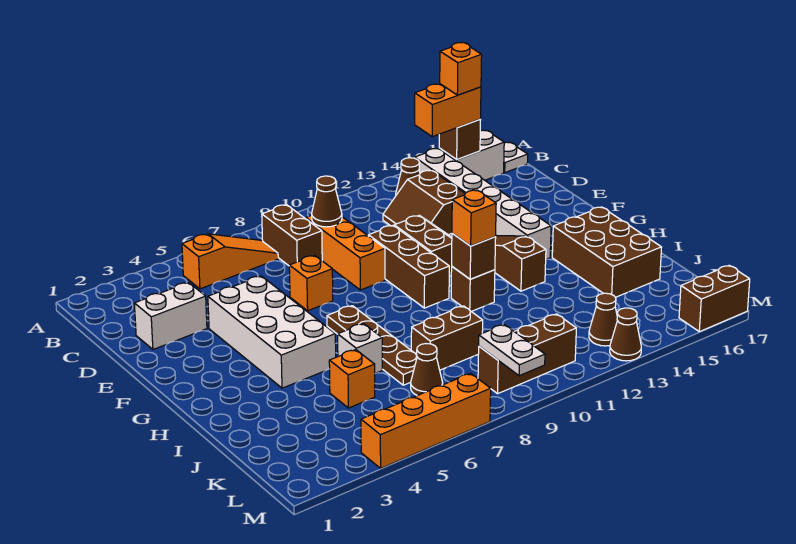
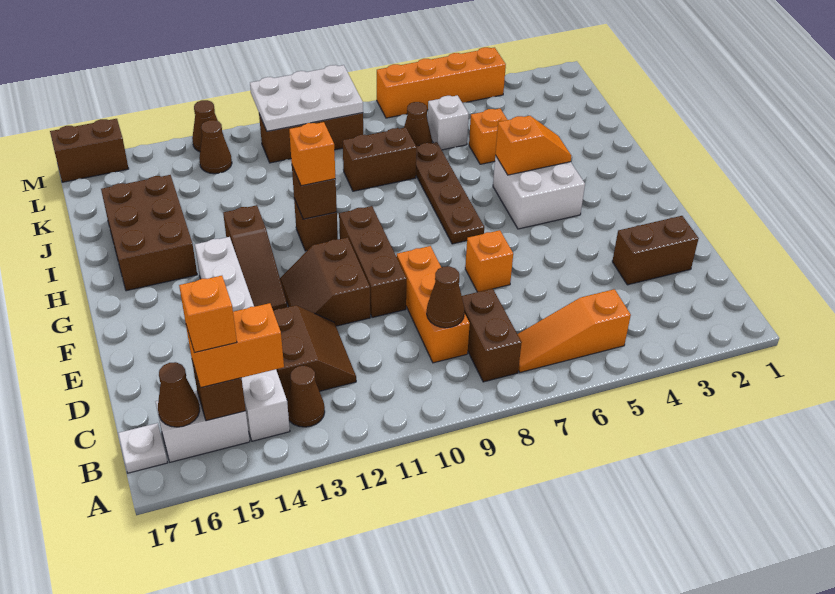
none -> brown cone B16 level 2
white brick D2:D3 level 1 -> brown brick D2:D3 level 1
white brick E4:H5 level 1 -> white brick G4:H5 level 1
none -> orange slope H4:H5 level 2 top 5
white brick I6 level 1 -> white brick K6 level 1
white plate L9:M9 level 2 -> white plate L9:M11 level 2

